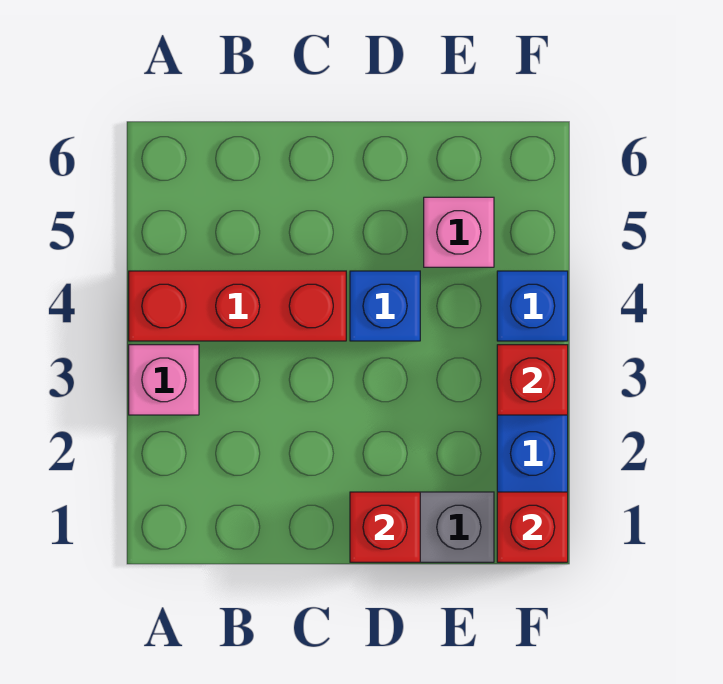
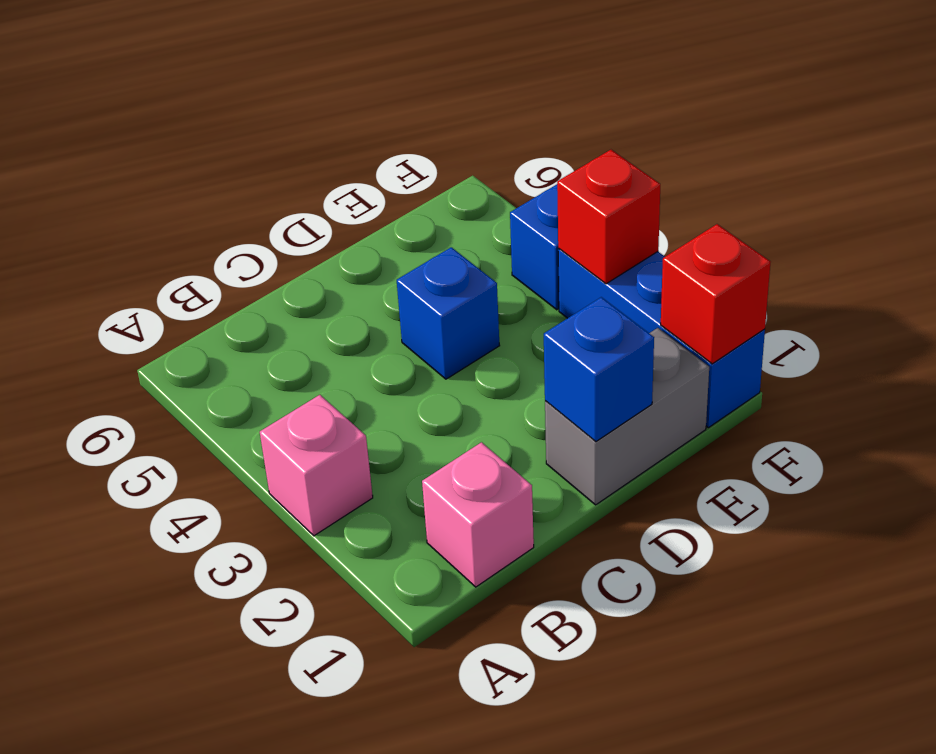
red brick A4:C4 level 1 -> none
red brick D1 level 2 -> blue brick D1 level 2
pink brick E5 level 1 -> pink brick B1 level 1

